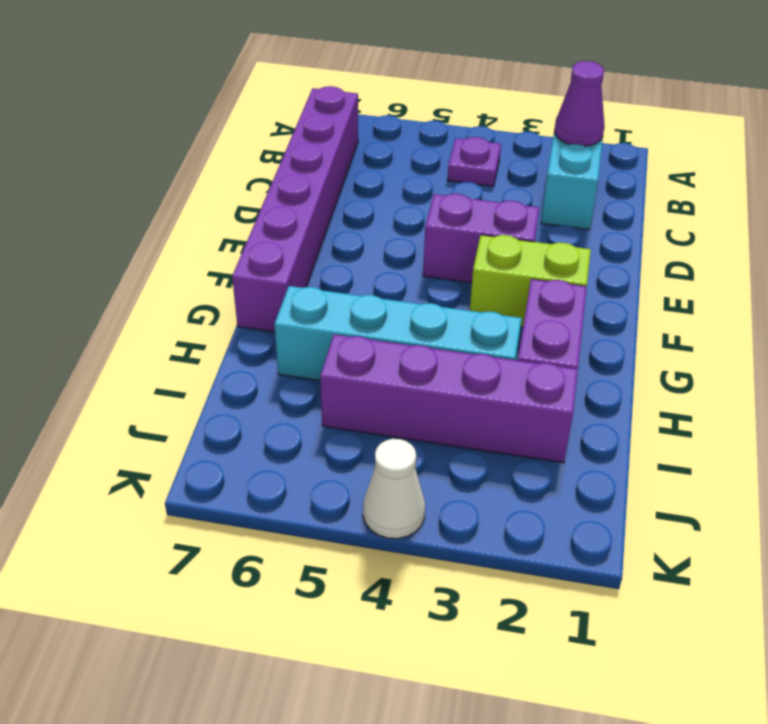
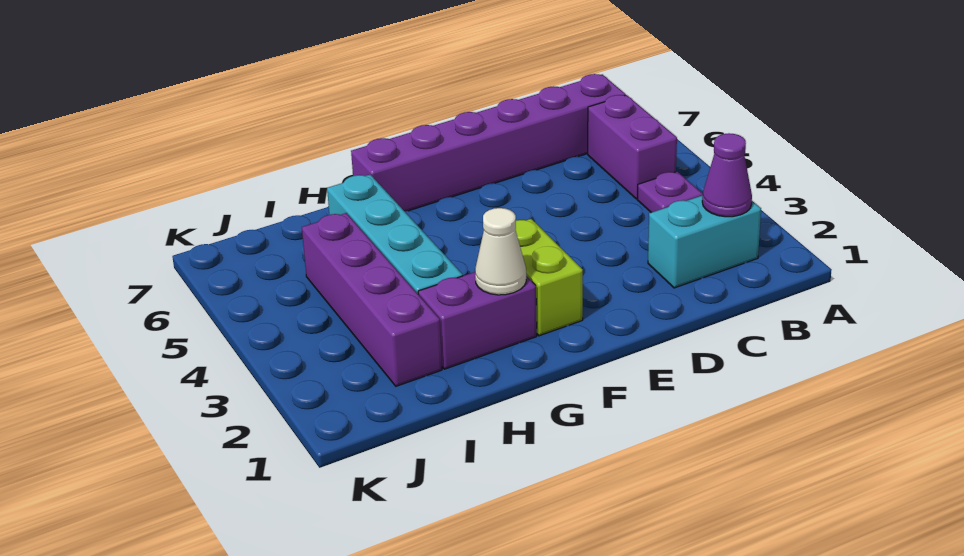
purple brick E3:E4 level 1 -> purple brick B5:B6 level 1
white cone K4 level 1 -> white cone G2 level 2

